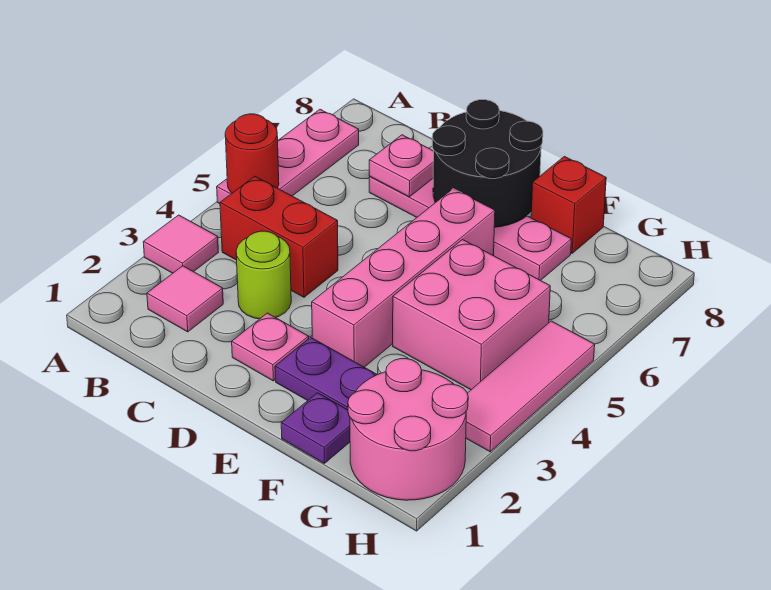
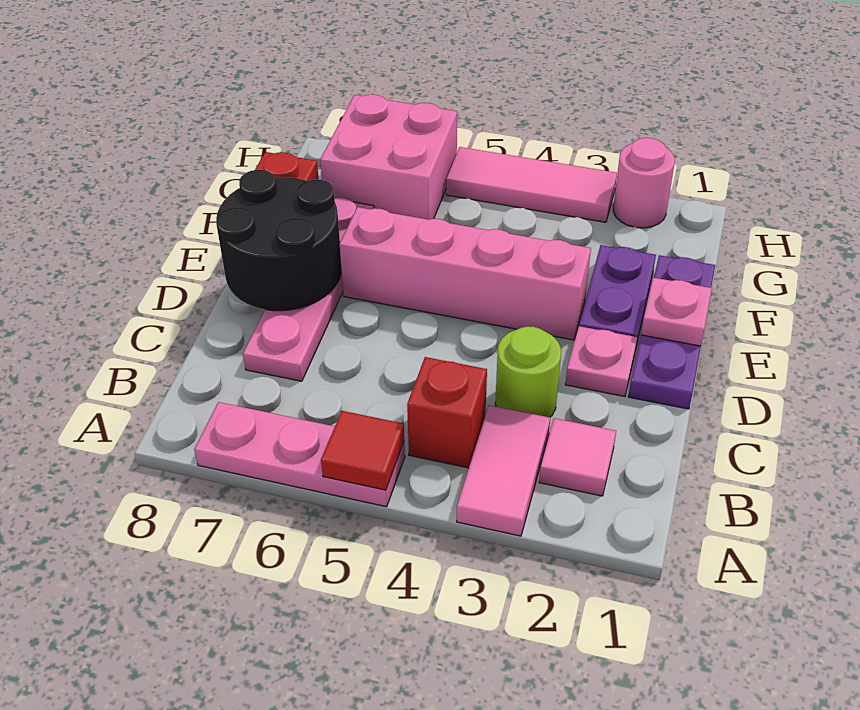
pink tile A3 level 1 -> pink tile A3:B3 level 1
red round brick A5 level 2 -> red tile A5 level 2
red brick B4:C4 level 1 -> red brick B4 level 1
pink plate C7 level 2 -> pink plate E1 level 2
purple plate F1 level 1 -> purple plate D1:F1 level 1
pink brick F4:G5 level 1 -> pink brick G6:H7 level 1
pink round brick G1:H2 level 1 -> pink round brick H2 level 1

